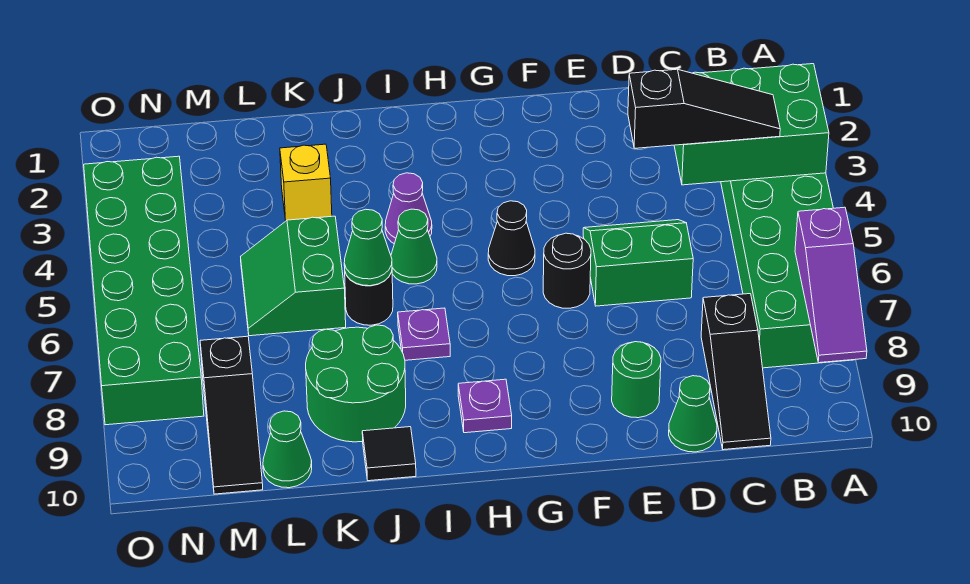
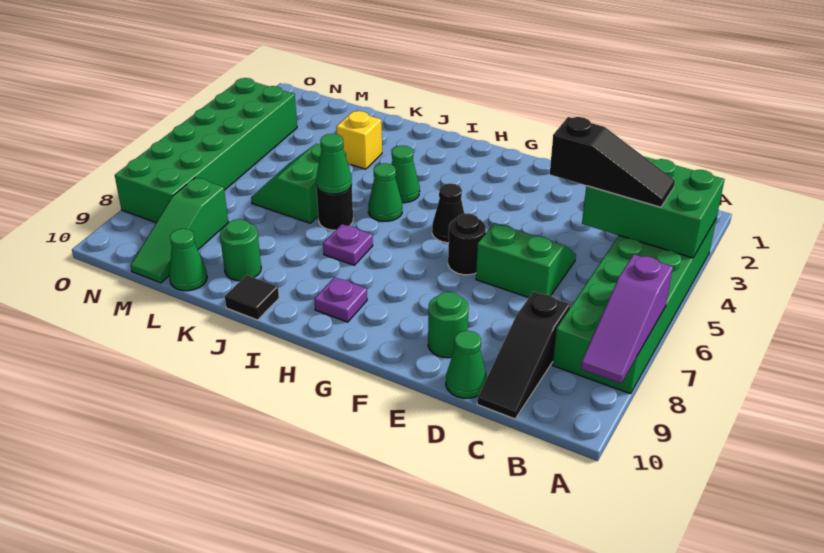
purple cone I4 level 1 -> green cone I4 level 1
green round brick J8:K9 level 1 -> green round brick K9 level 1
black slope M8:M10 level 1 top 8 -> green slope M8:M10 level 1 top 8

